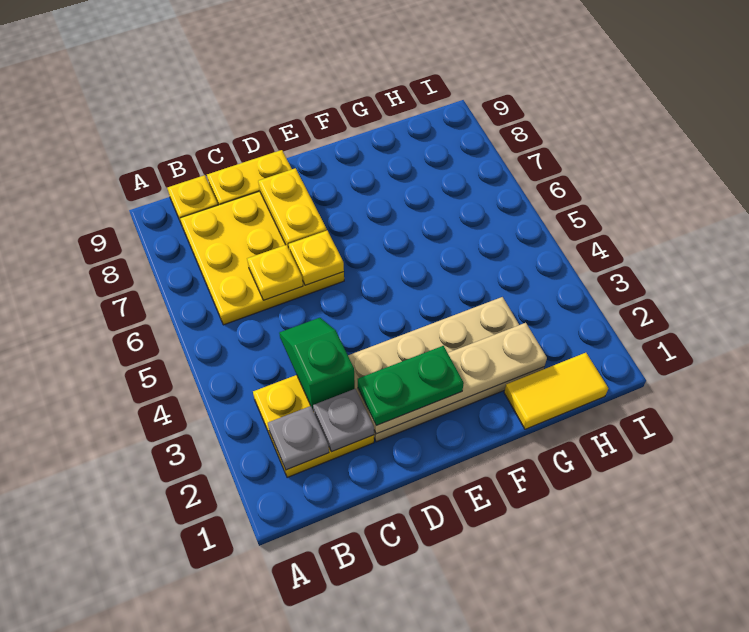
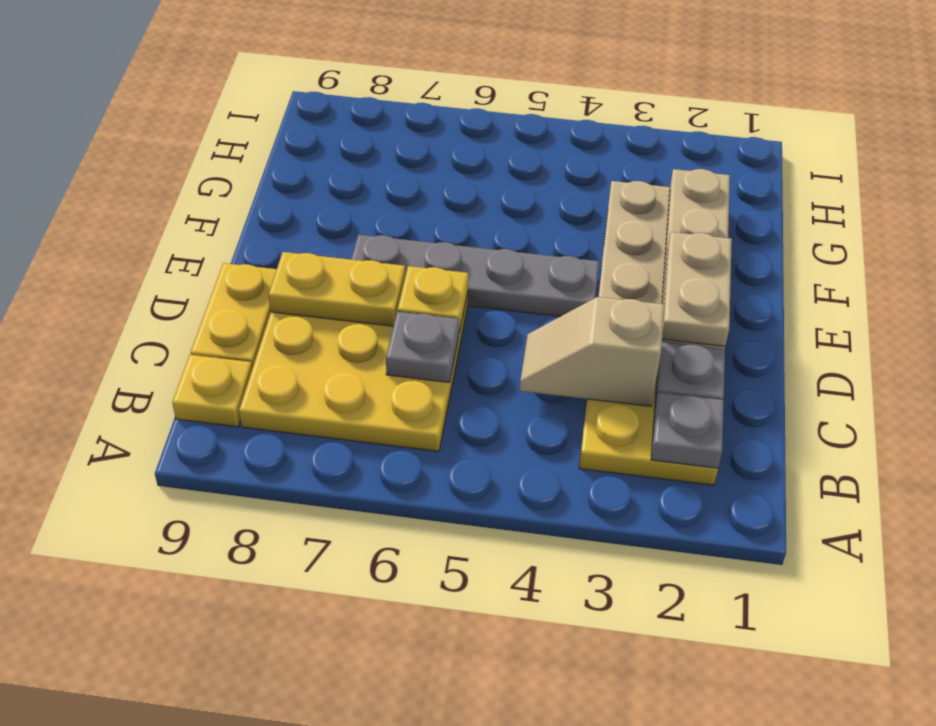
green slope C3:C4 level 2 top 3 -> tan slope C3:C4 level 2 top 3
yellow plate C6 level 2 -> grey plate C6 level 2
green plate D2:E2 level 3 -> tan plate D2:E2 level 3
none -> grey plate E4:E7 level 1
yellow tile G1:H1 level 1 -> none

